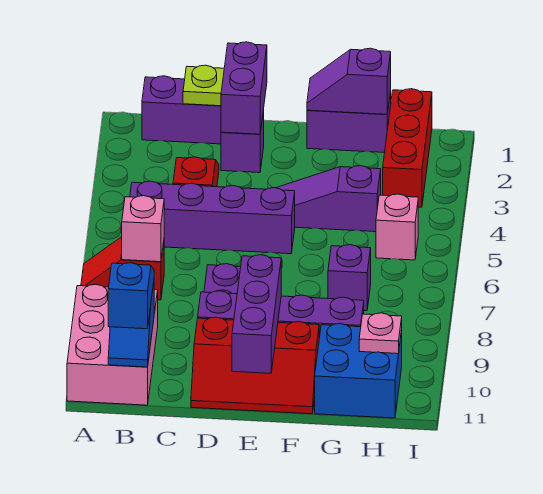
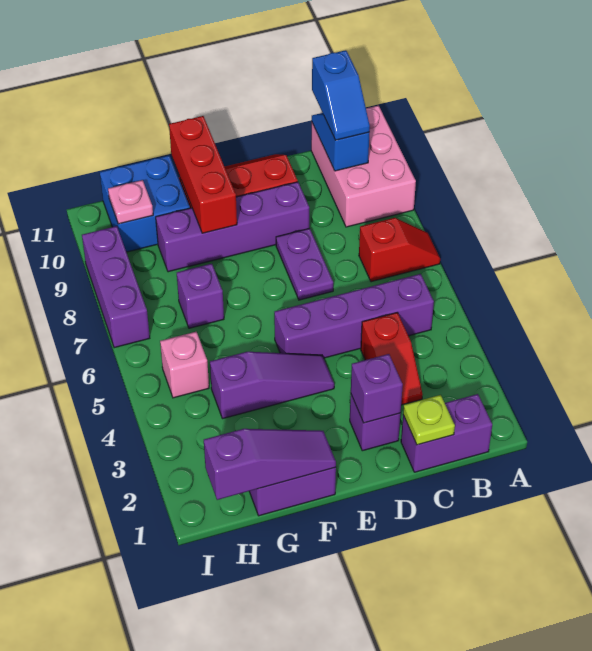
pink brick B7 level 2 -> none
purple brick D1:D2 level 2 -> purple brick D2 level 2
purple brick E9:E11 level 2 -> purple brick I7:I9 level 1
purple slope F1:G1 level 2 top G -> purple slope F1:H1 level 2 top H
red brick H1:H3 level 1 -> red brick F9:F11 level 2

